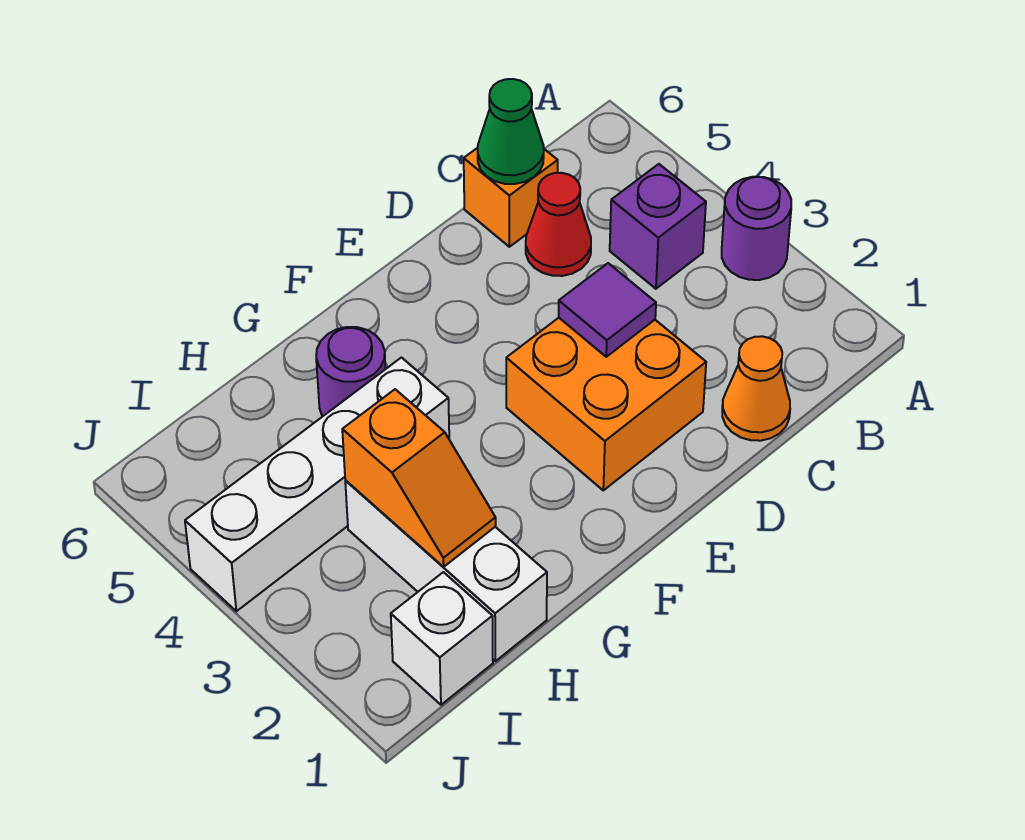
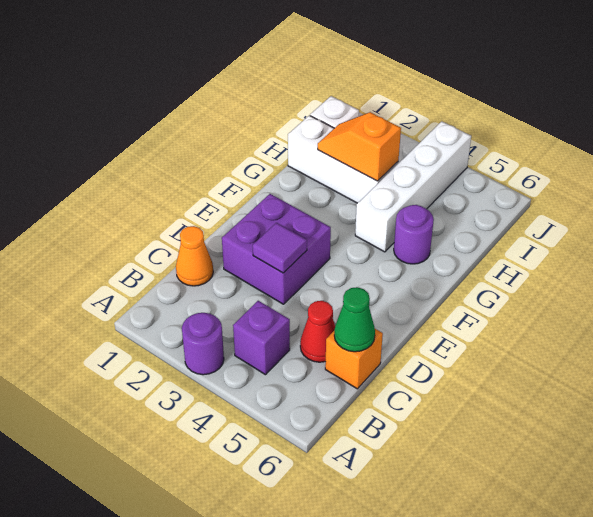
orange brick D2:E3 level 1 -> purple brick D2:E3 level 1

